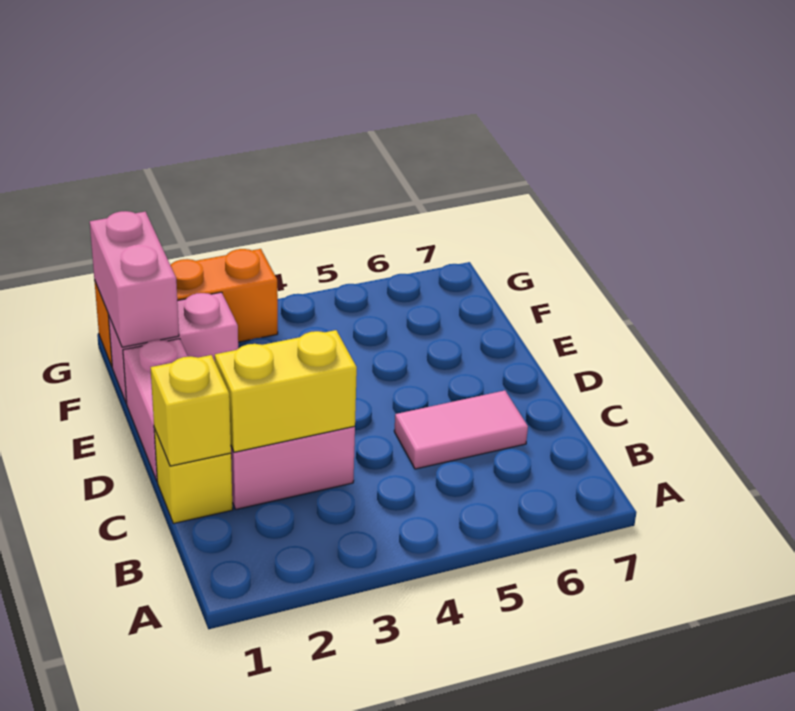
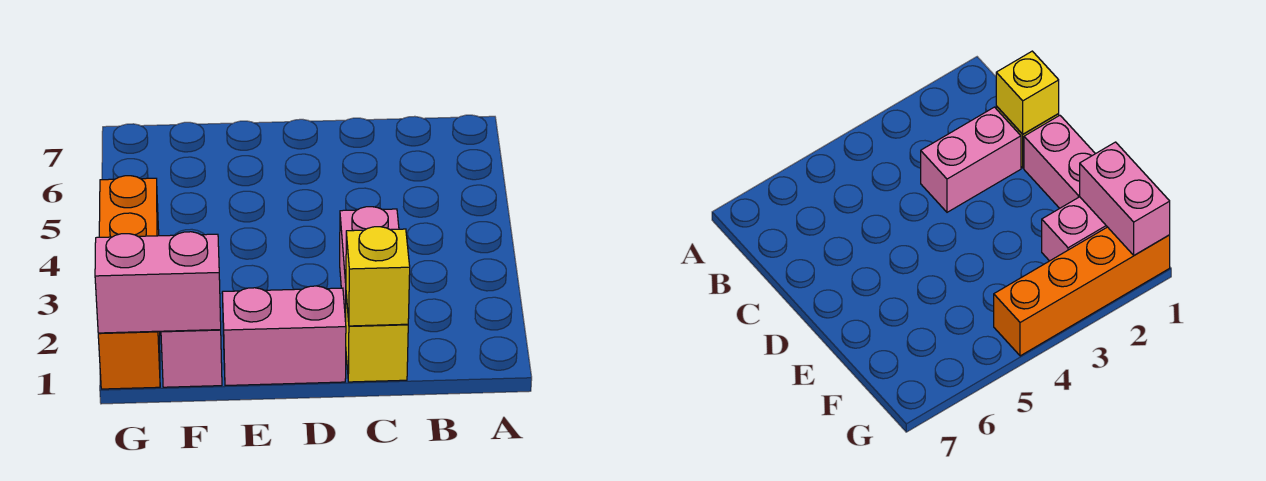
yellow brick C2:C3 level 2 -> none
pink tile C5:C6 level 1 -> none
orange brick G1:G3 level 1 -> orange brick G1:G4 level 1

